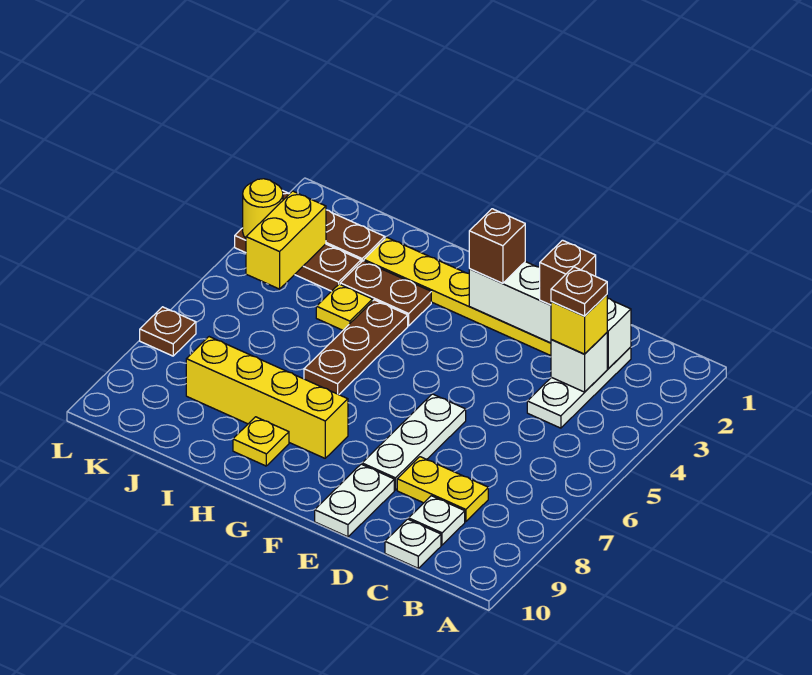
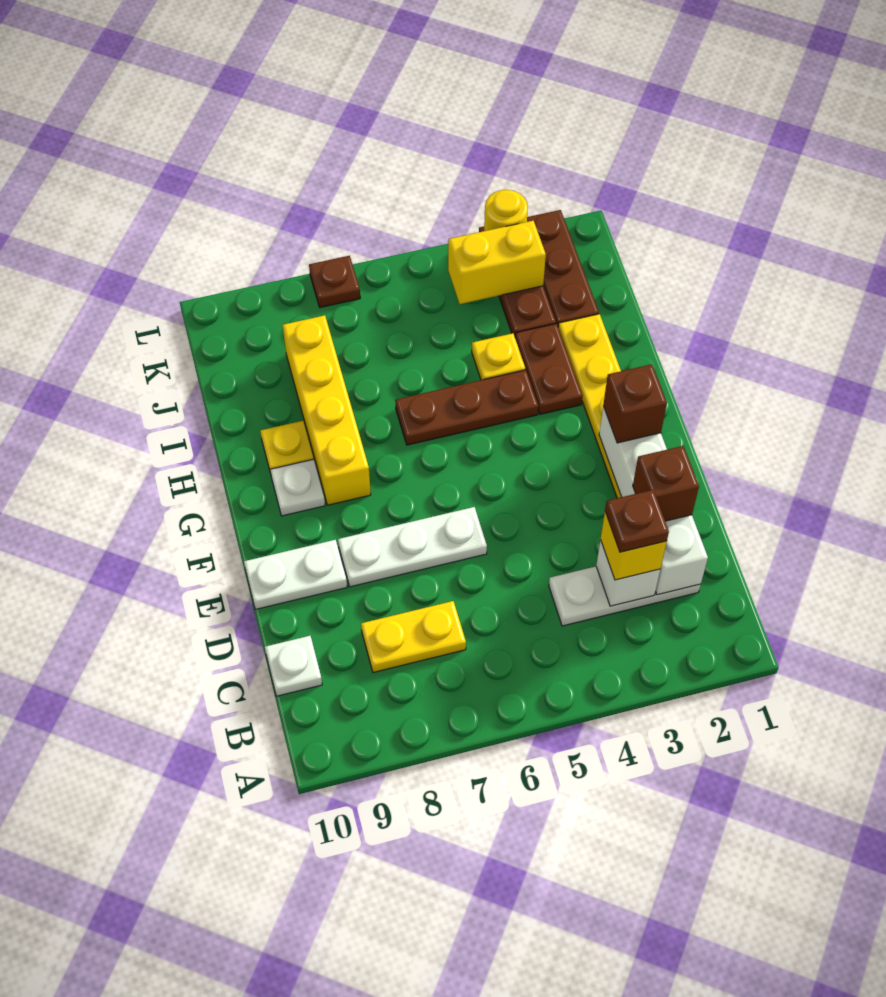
yellow plate C8:D8 level 1 -> yellow plate C7:C8 level 1
white plate C9 level 1 -> white plate G9 level 1

